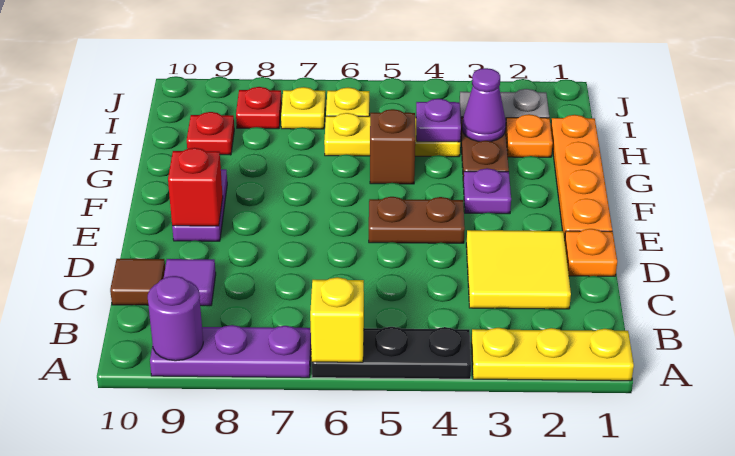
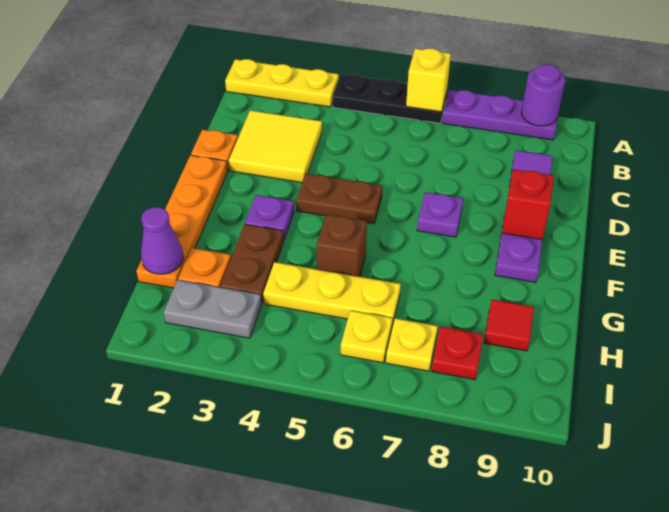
brown tile C10 level 1 -> none
purple cone H3 level 2 -> purple cone H1 level 2
purple plate H4 level 2 -> purple plate E7 level 1
red plate H9 level 1 -> red tile H9 level 1

